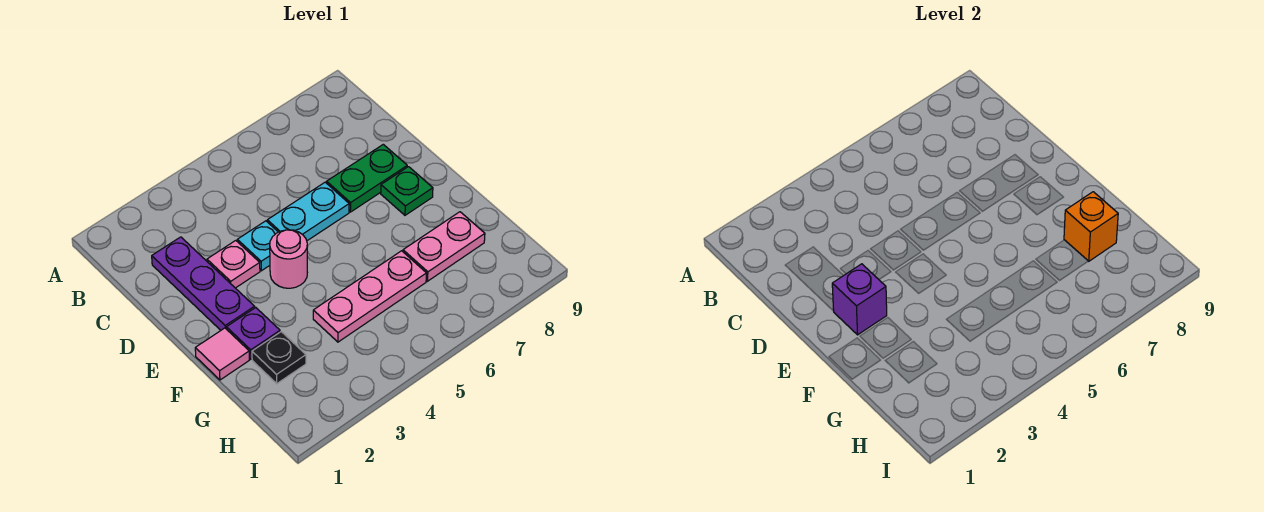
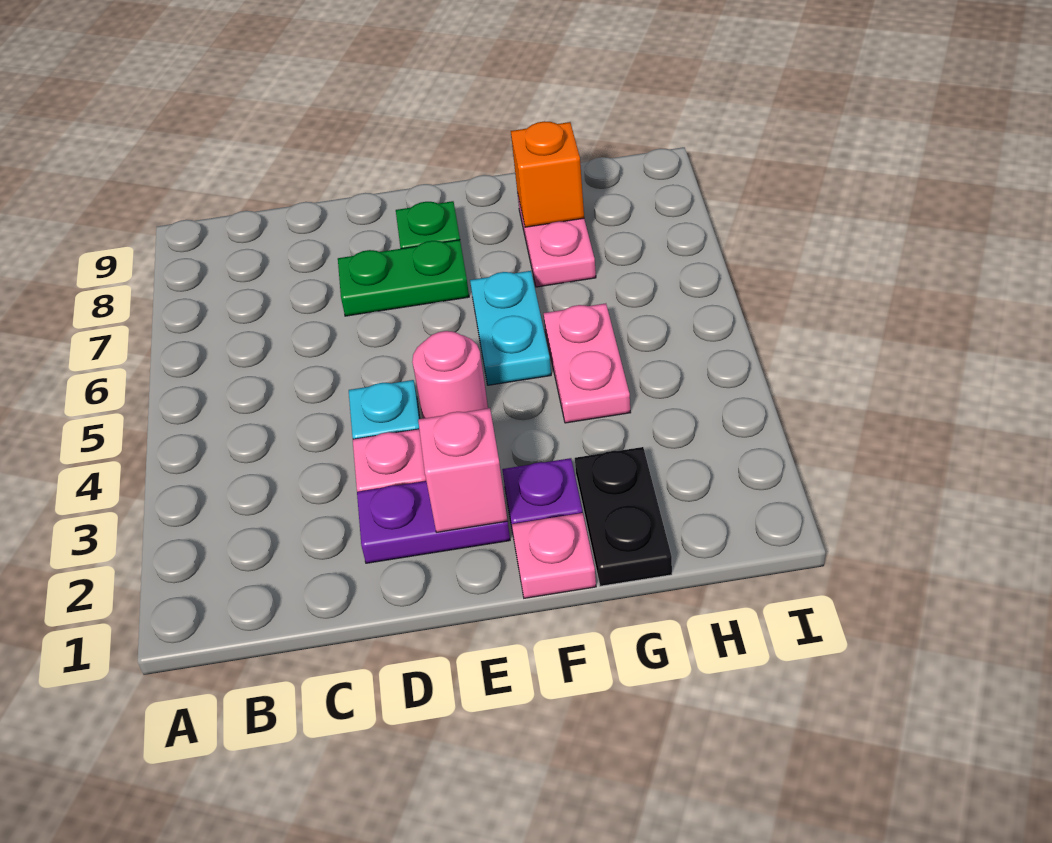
purple plate C2:E2 level 1 -> purple plate D2:E2 level 1
cyan plate D5:D6 level 1 -> cyan plate F5:F6 level 1
green plate D7:D8 level 1 -> green plate D7:E7 level 1
purple brick E2 level 2 -> pink brick E2 level 2
pink tile F1 level 1 -> pink plate F1 level 1
black plate G2 level 1 -> black plate G1:G2 level 1
pink plate G4:G6 level 1 -> pink plate G4:G5 level 1

